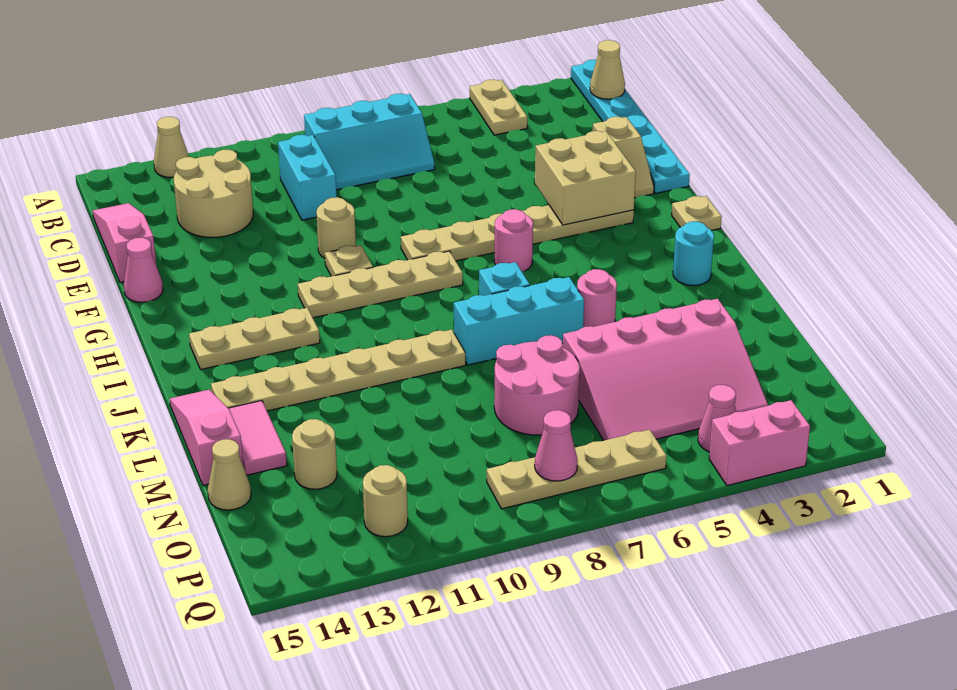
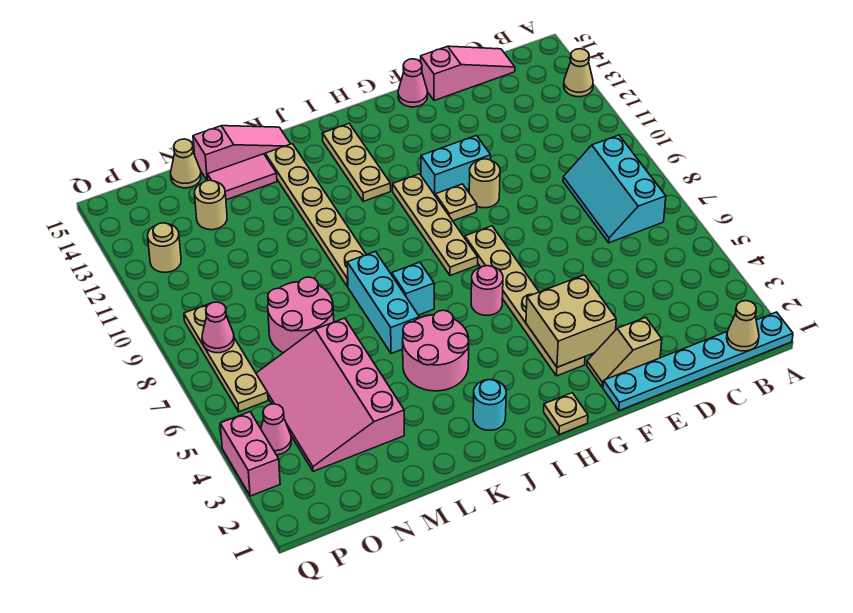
tan plate A4:B4 level 1 -> none
cyan brick C10:D10 level 1 -> cyan brick F11:G11 level 1
tan round brick C12:D13 level 1 -> none
pink round brick K5 level 1 -> pink round brick J4:K5 level 1

